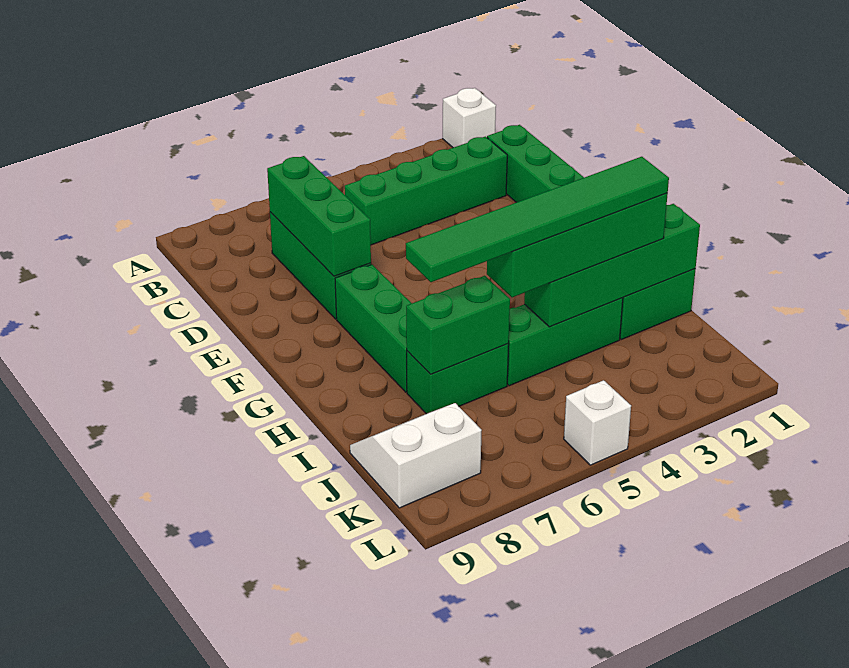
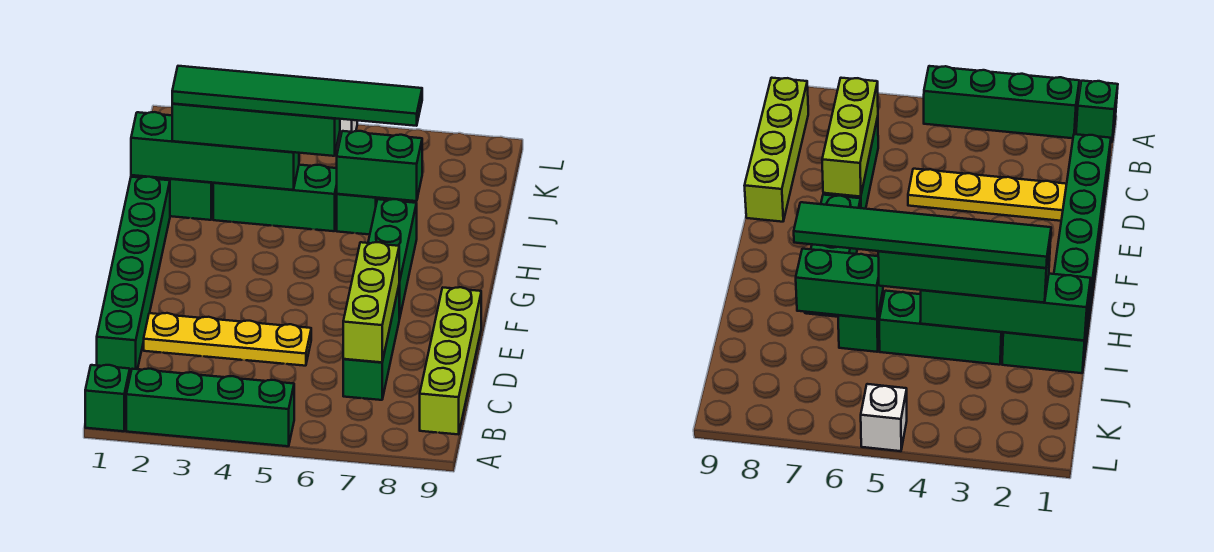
white brick A1 level 1 -> green brick A1 level 1
none -> lime brick B9:E9 level 1
green brick C2:C5 level 1 -> green brick A2:A5 level 1
green brick C7:E7 level 2 -> lime brick C7:E7 level 2
none -> yellow plate D2:D5 level 1
green brick I6:I7 level 1 -> green brick I6 level 1
white slope J8:K9 level 1 top K -> none

